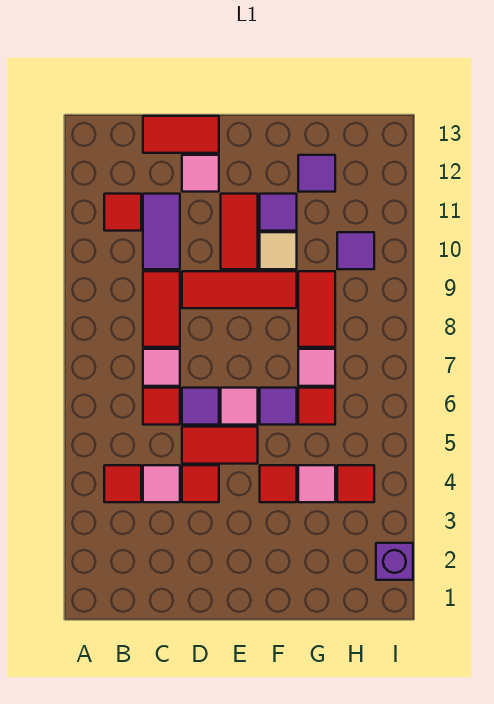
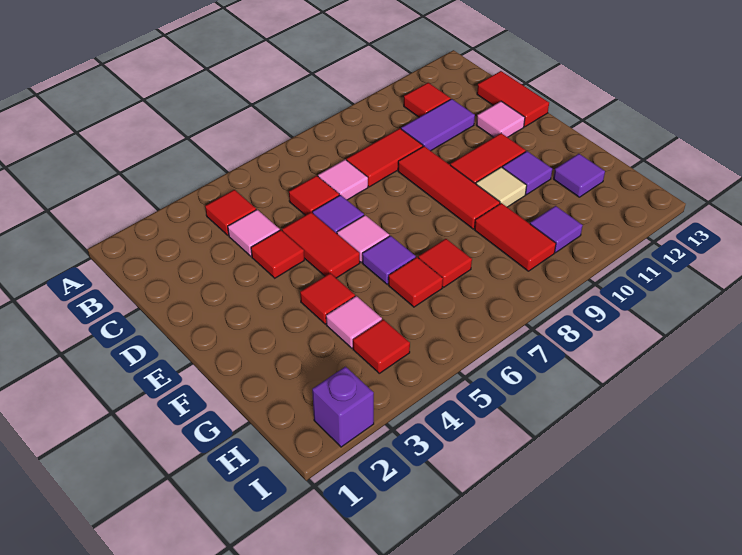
pink tile G7 level 1 -> red tile G7 level 1
red tile G8:G9 level 1 -> red tile G9:H9 level 1

